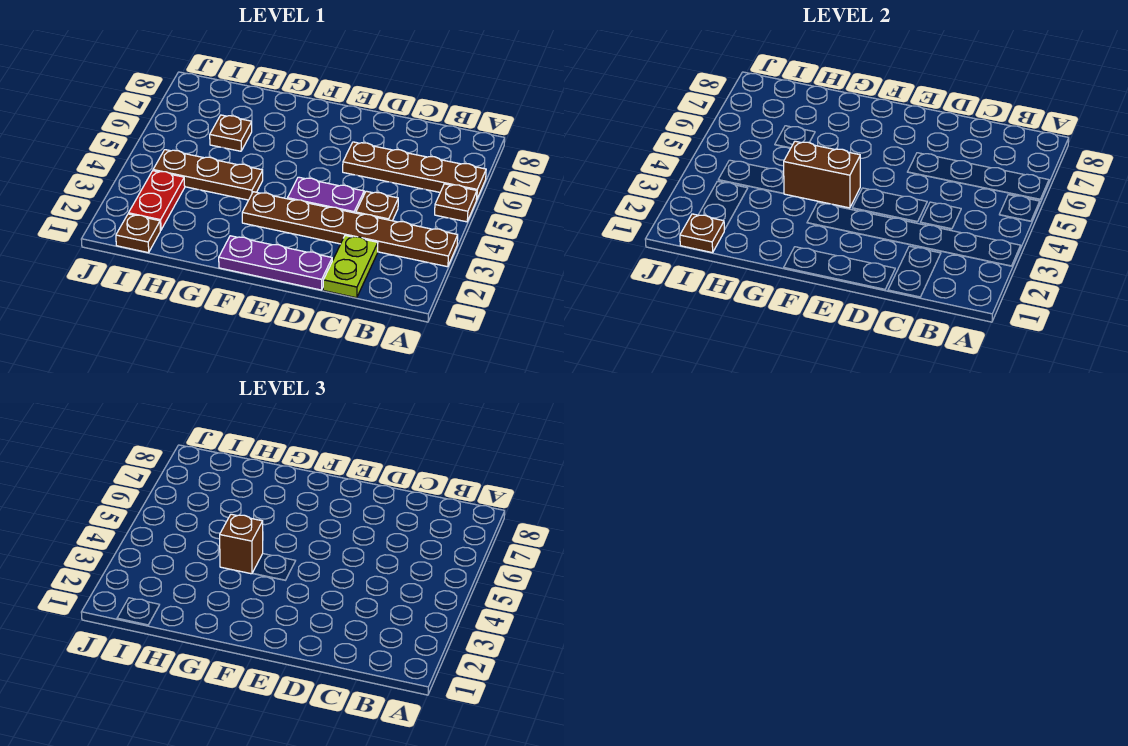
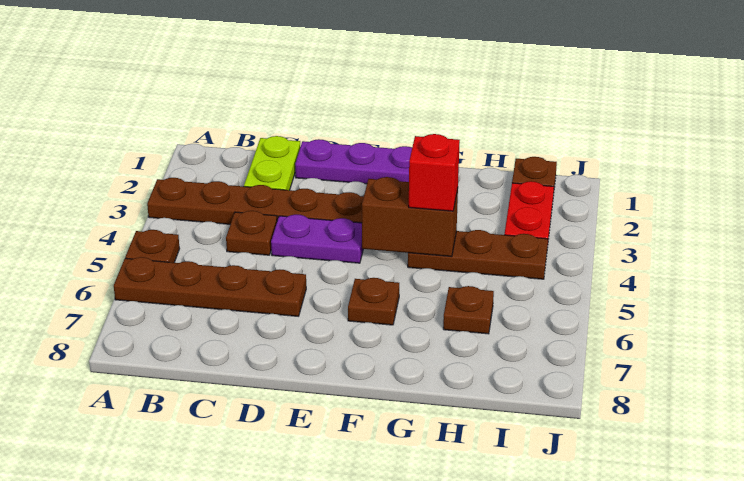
brown brick G4 level 3 -> red brick G4 level 3
brown plate I1 level 2 -> brown plate F6 level 1

